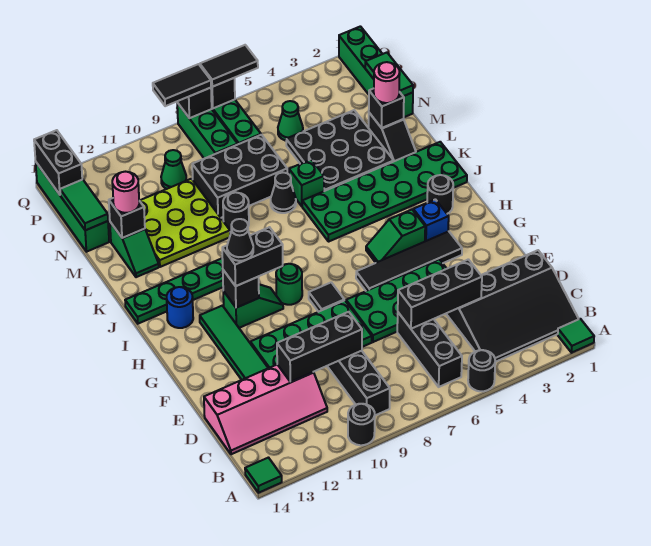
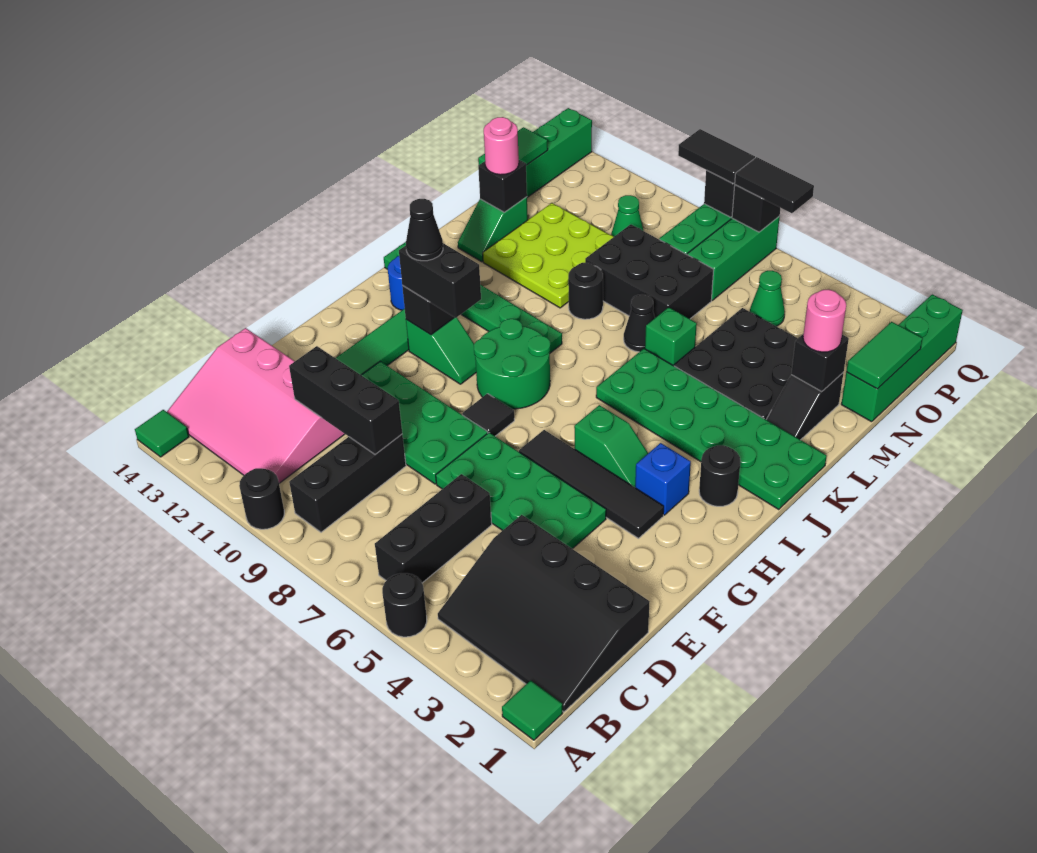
pink slope C11:D14 level 1 top D -> pink slope B11:D14 level 1 top D
black brick D4:D6 level 2 -> none
green slope H4:H5 level 1 top 4 -> green slope H4:H5 level 1 top 5
green round brick H9 level 1 -> green round brick H8:I9 level 1
black brick P14:Q14 level 2 -> none

